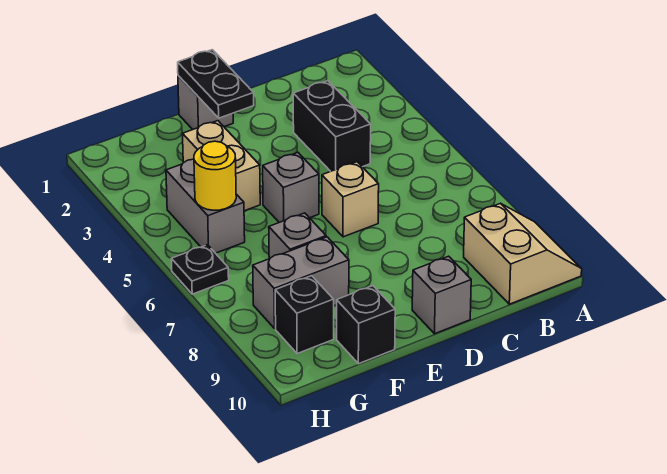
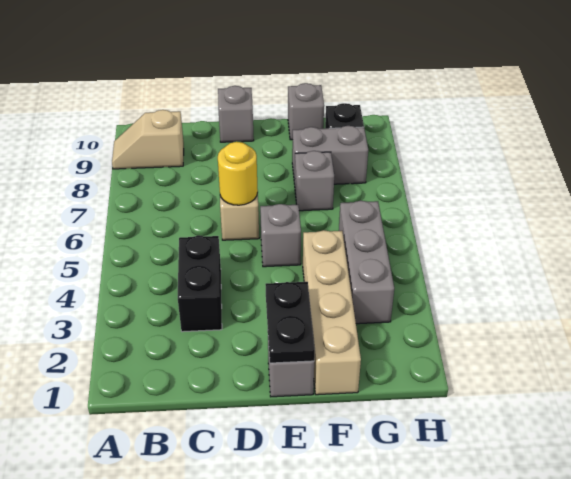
tan slope A9:B10 level 1 top B -> tan slope A9:B9 level 1 top B
tan brick F3:F4 level 1 -> tan brick F1:F4 level 1
black brick F10 level 1 -> grey brick F10 level 1
grey brick G4:G5 level 1 -> grey brick G3:G5 level 1
yellow round brick G5 level 2 -> yellow round brick D6 level 2
black plate H6 level 1 -> none

